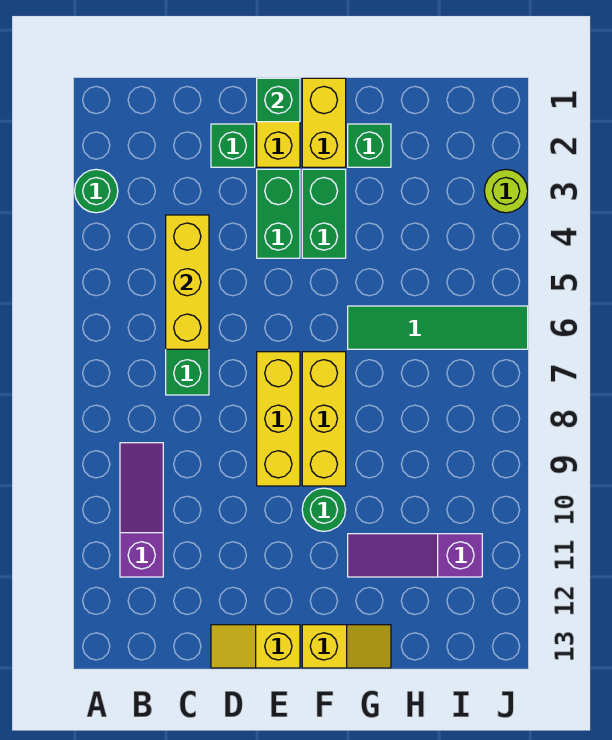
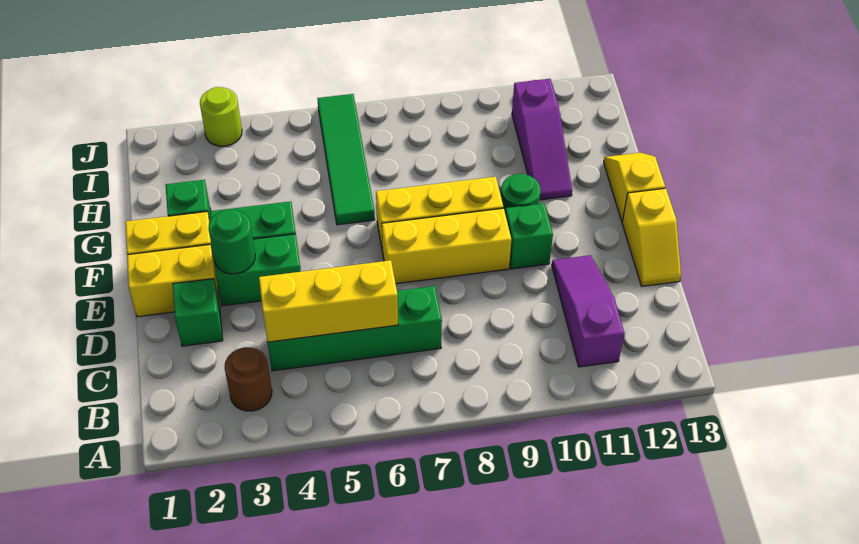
green round brick A3 level 1 -> green round brick E3 level 2
none -> brown round brick B3 level 1
purple slope B9:B11 level 1 top 11 -> purple slope B11:D11 level 1 top B
green brick E1 level 2 -> green brick E10 level 1

